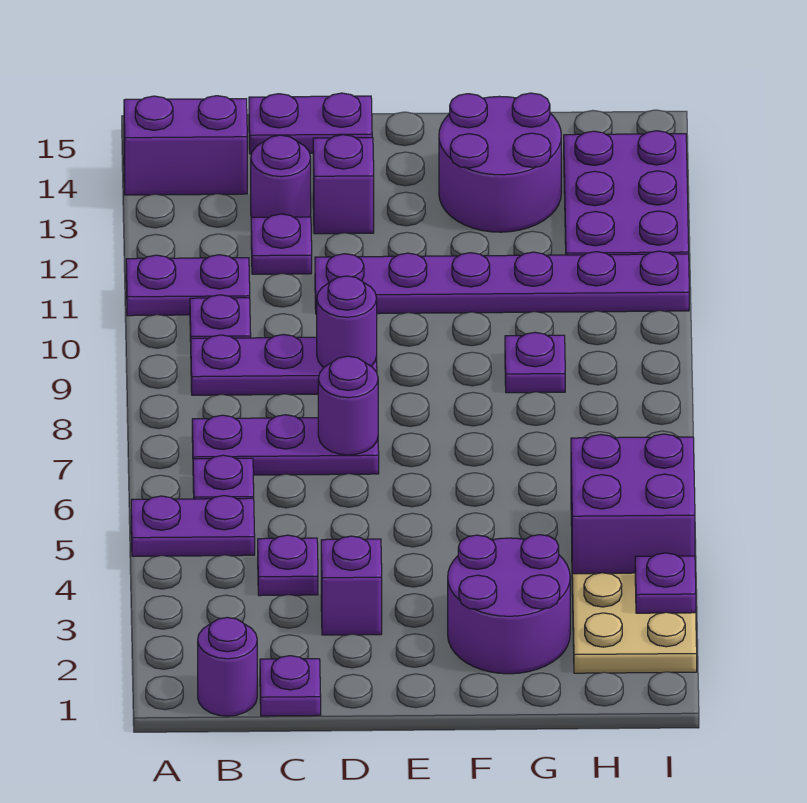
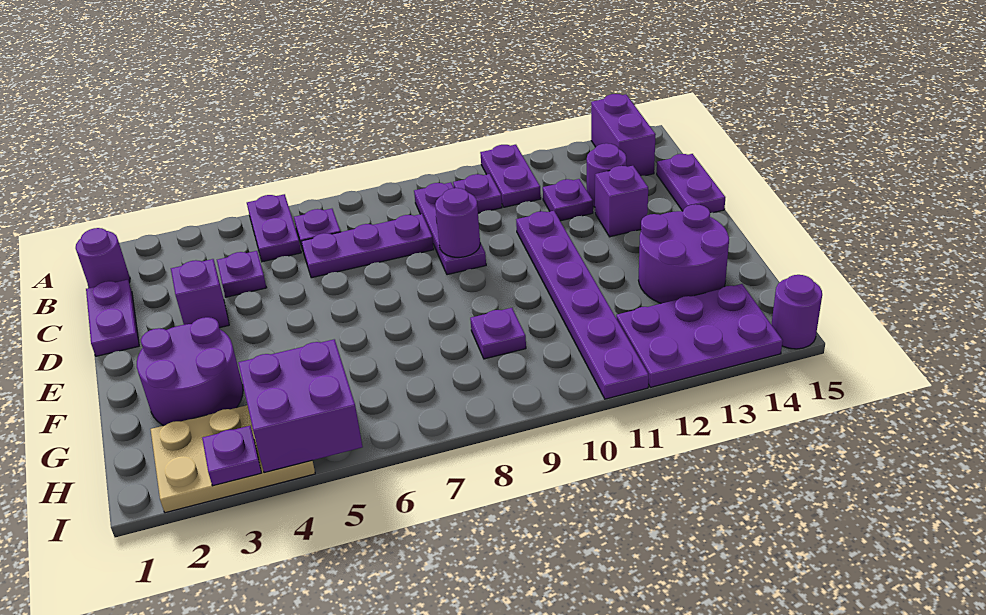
purple plate B7:D7 level 1 -> purple plate C6:C8 level 1
purple plate C1 level 1 -> purple plate C1:D1 level 1
purple round brick D7 level 2 -> purple round brick I15 level 1

